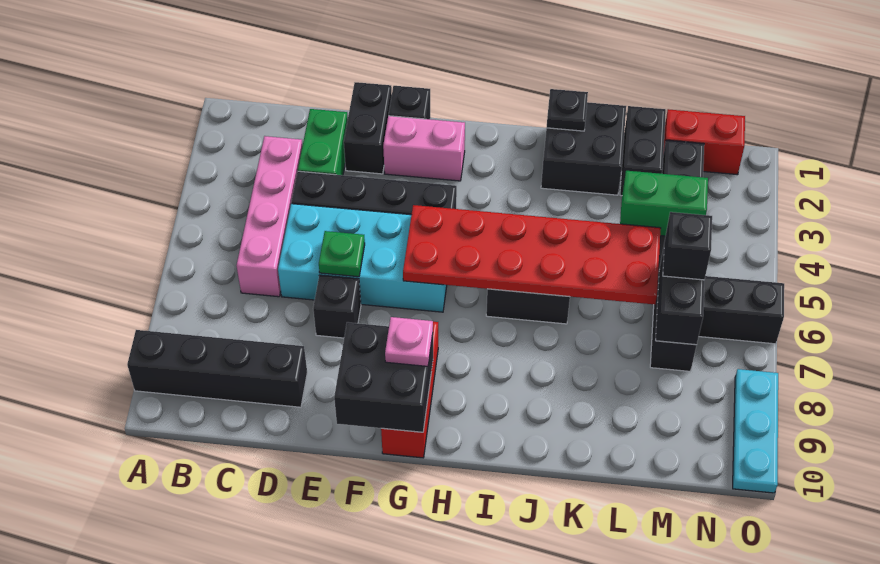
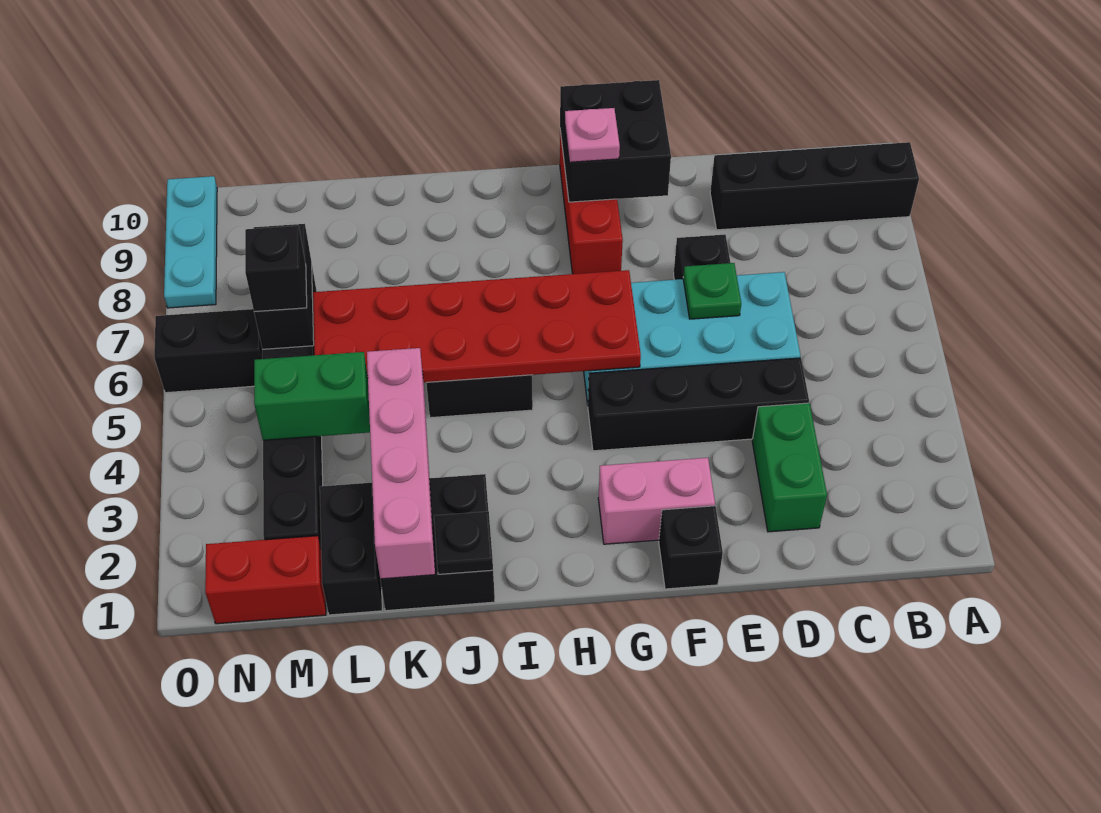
pink brick C3:C6 level 1 -> pink brick K1:K4 level 2
black brick E1:E2 level 1 -> none

